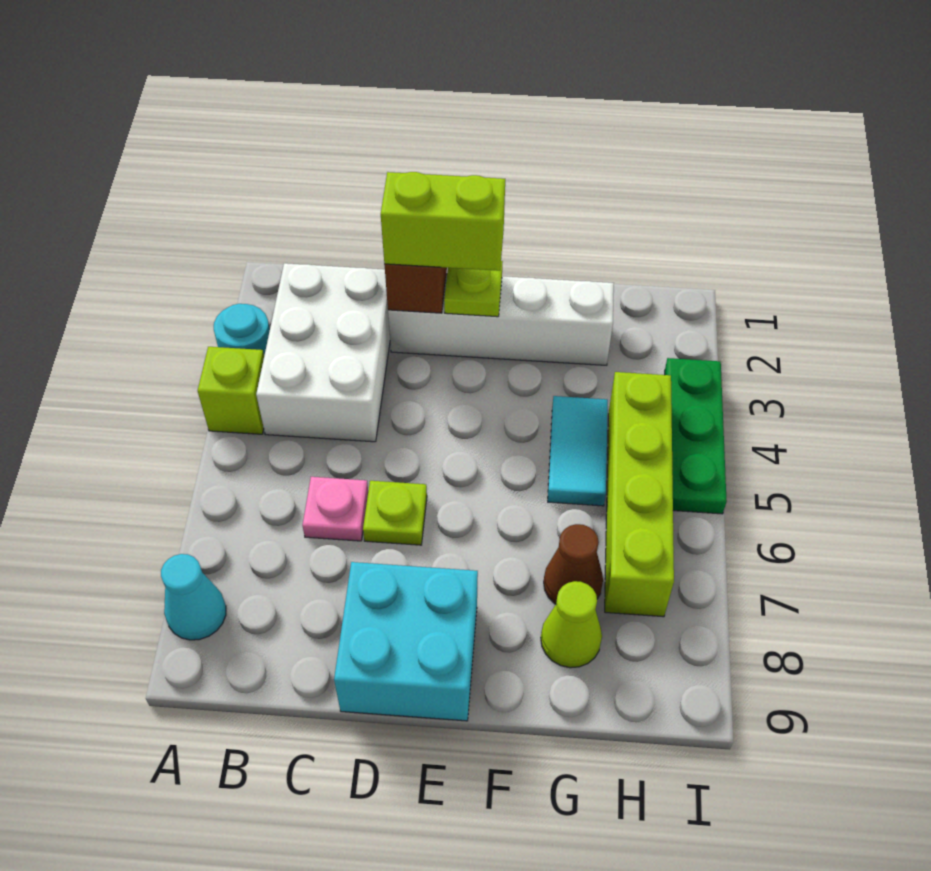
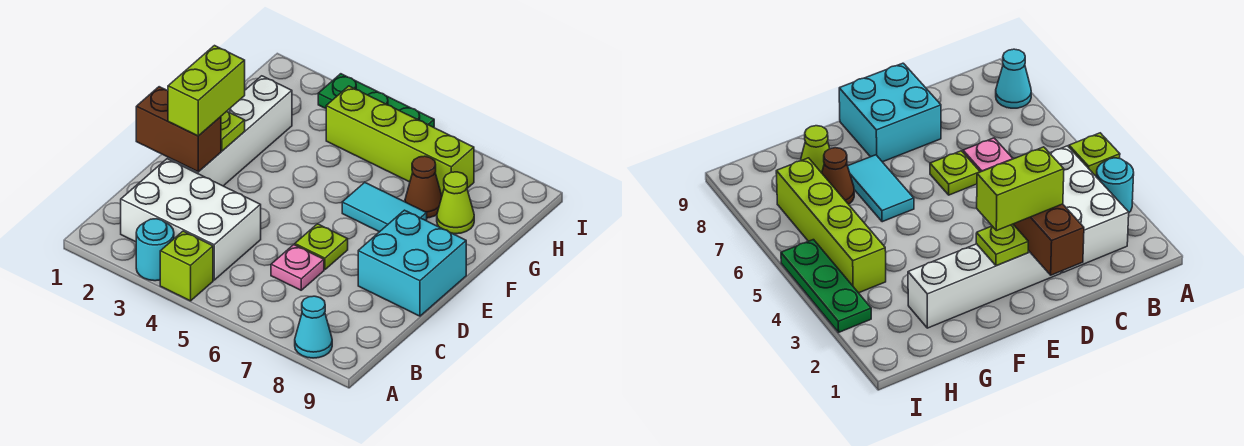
cyan tile G4:G5 level 1 -> cyan tile F6:F7 level 1

